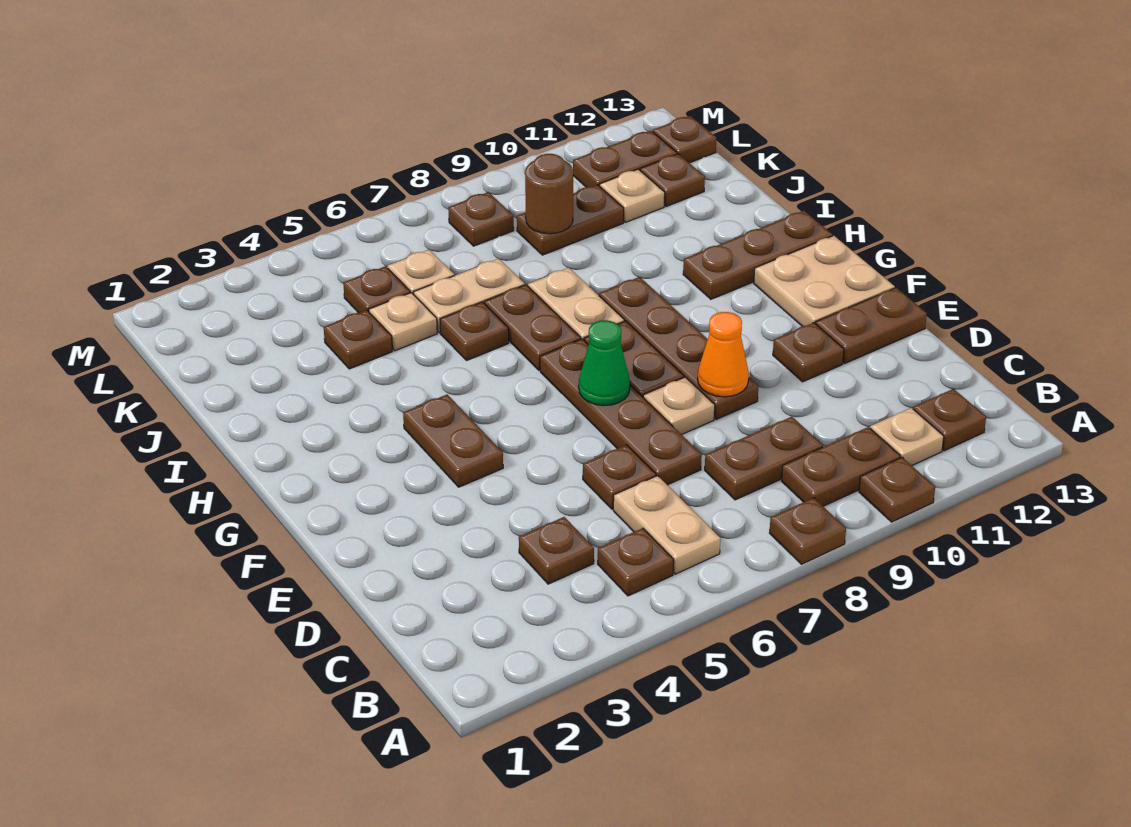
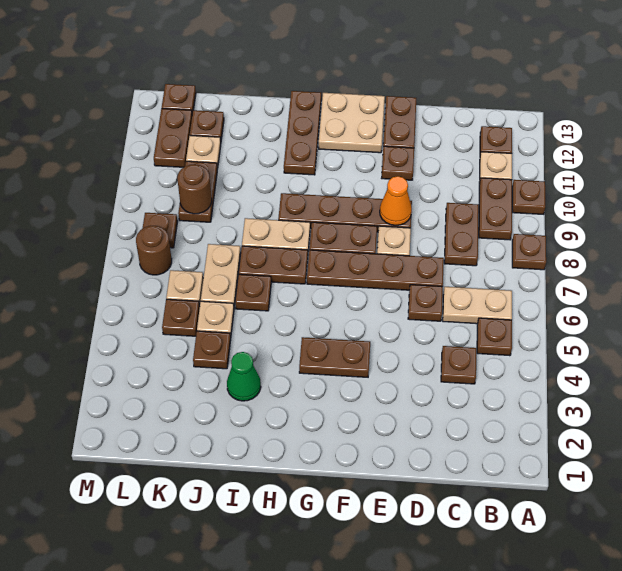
green cone F7 level 2 -> green cone I3 level 1
none -> brown round brick L7 level 1

